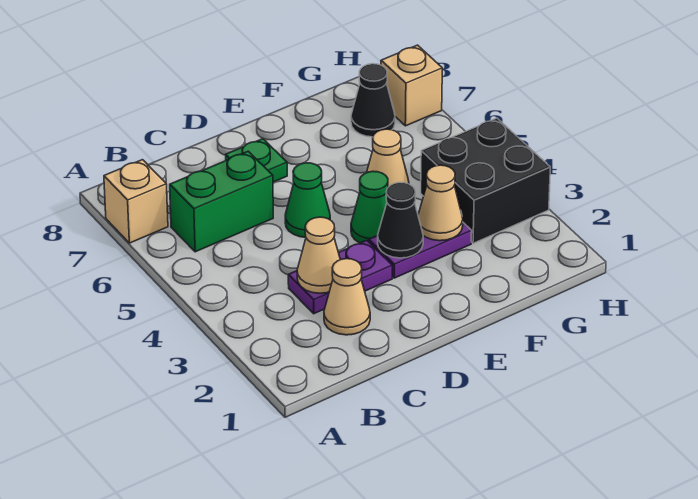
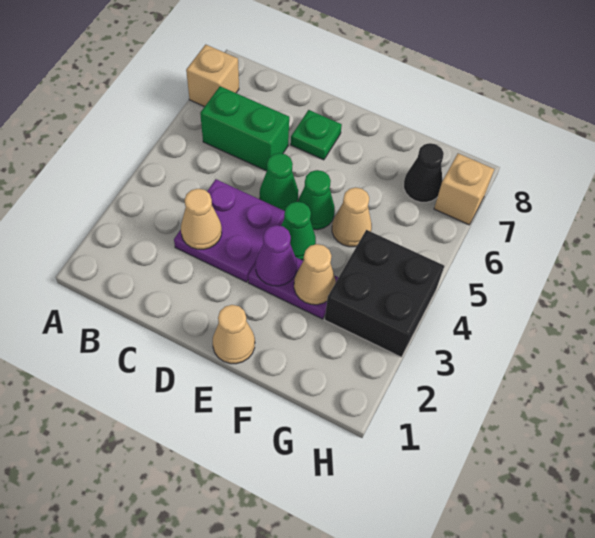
tan cone C2 level 1 -> tan cone E1 level 1
purple plate C3:D3 level 1 -> purple plate C3:D4 level 1
black cone E3 level 2 -> purple cone E3 level 2
none -> green cone E5 level 1

